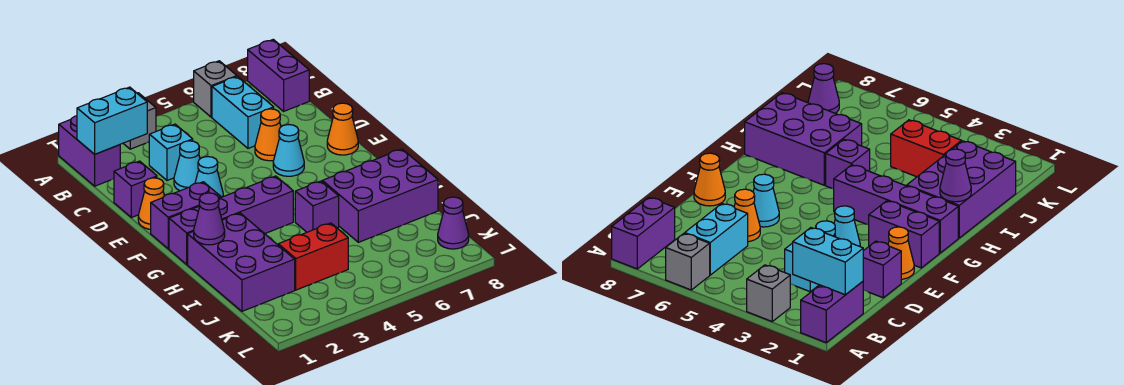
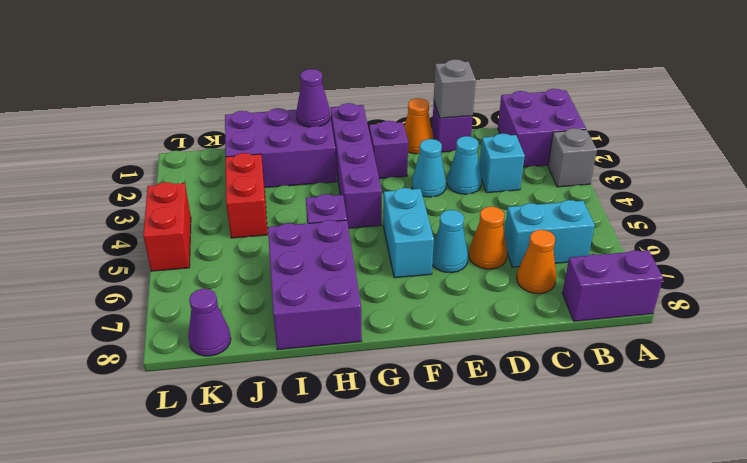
purple brick A1:B1 level 1 -> purple brick A1:B2 level 1
grey brick A6 level 1 -> grey brick D1 level 2
cyan brick B1:B2 level 2 -> cyan brick F5:F6 level 1
orange cone E8 level 1 -> orange cone C7 level 1
purple brick F1:F2 level 1 -> purple brick F2 level 1
none -> red brick L4:L5 level 1

